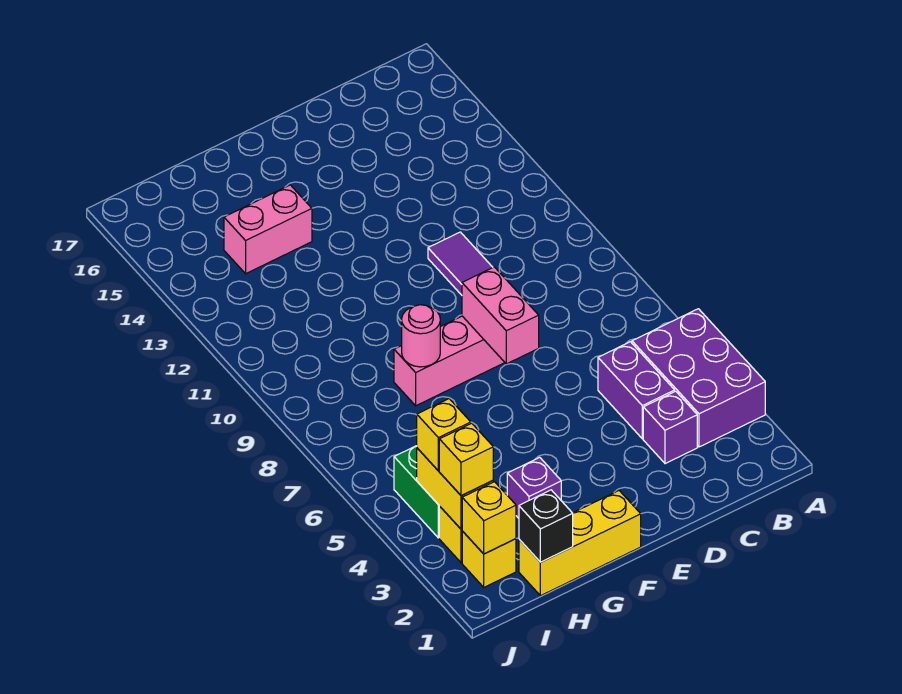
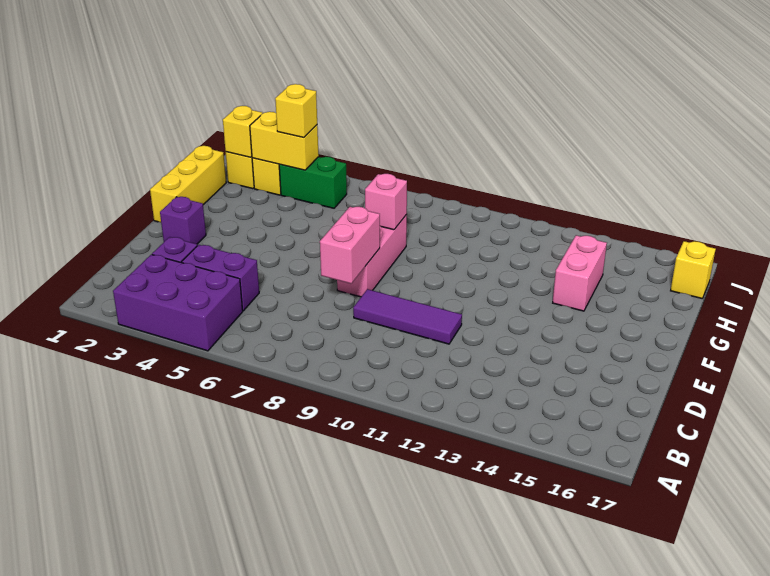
pink brick E7:E8 level 2 -> pink brick D8:E8 level 2
purple brick G3 level 1 -> purple brick E2 level 1
pink round brick G8 level 2 -> pink brick G8 level 2
black brick H1 level 2 -> none
yellow brick I3 level 3 -> yellow brick I17 level 1

